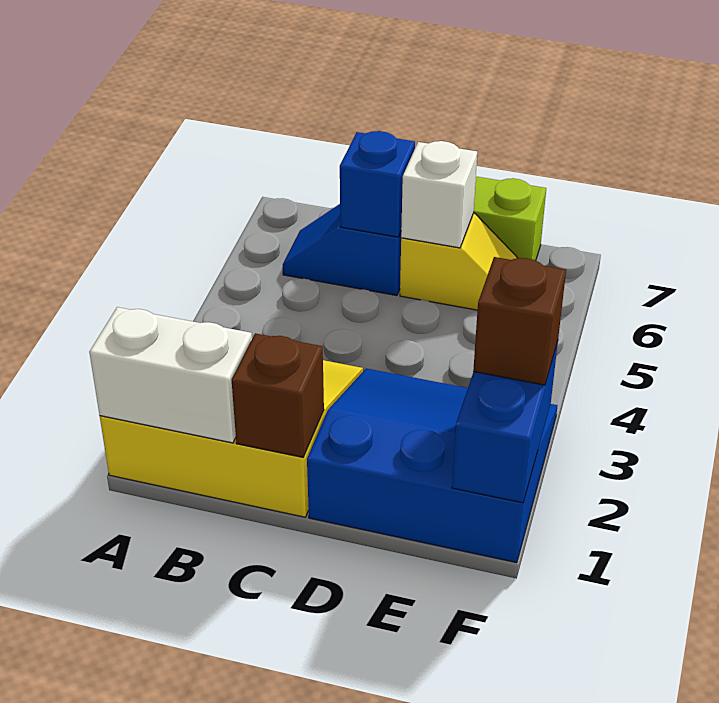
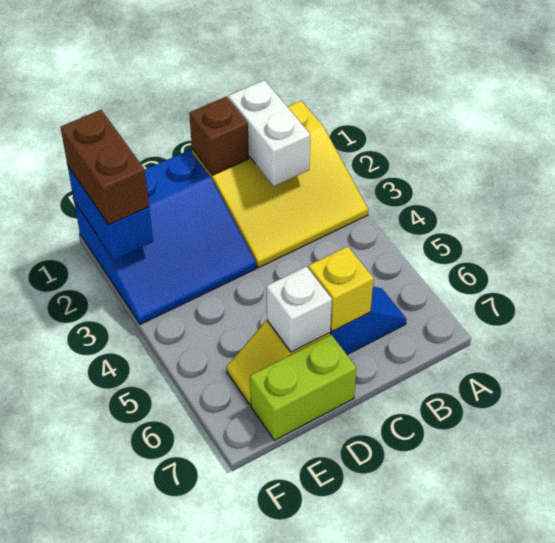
white brick A1:B1 level 2 -> white brick B1:B2 level 2
blue brick C6 level 2 -> yellow brick C6 level 2
brown brick F2 level 3 -> brown brick F1:F2 level 3

